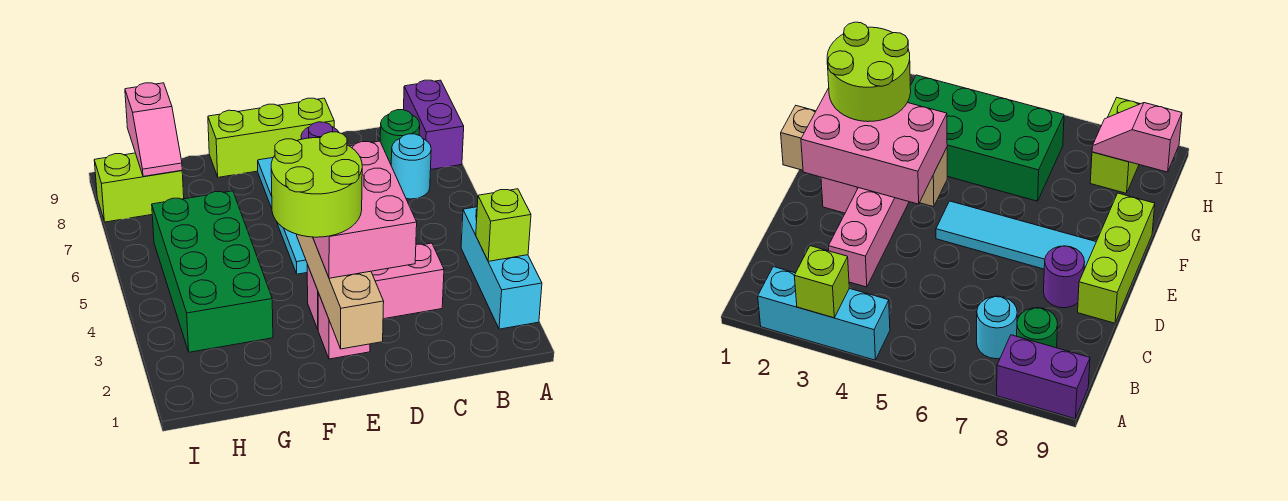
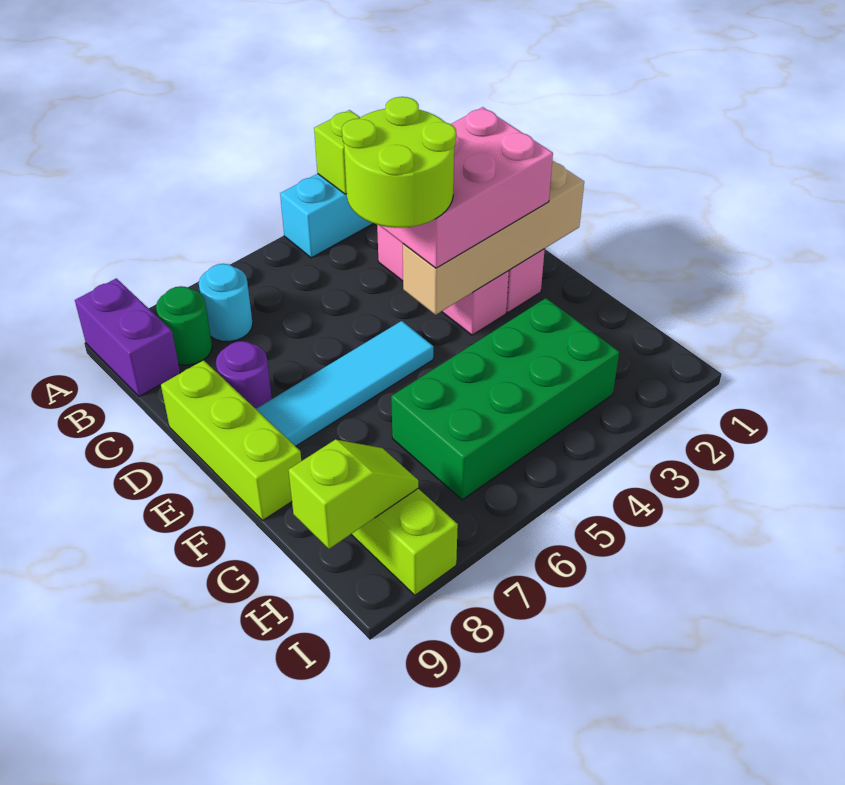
purple brick A8:A9 level 1 -> purple brick A9:B9 level 1
lime round brick E2:F3 level 4 -> lime round brick D4:E5 level 4
pink slope H8:H9 level 2 top 9 -> lime slope H8:H9 level 2 top 9

